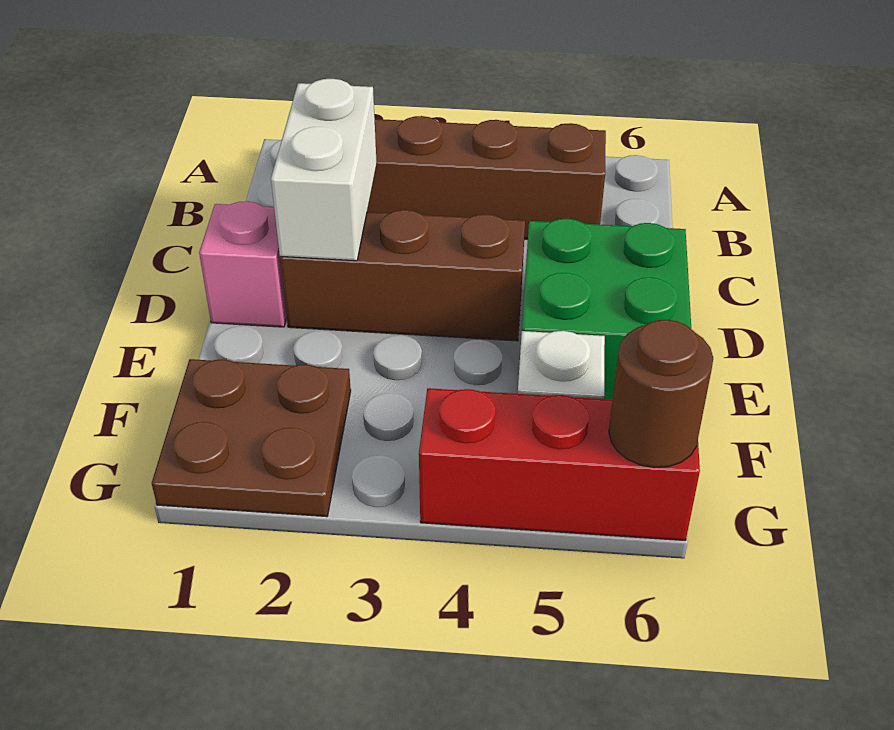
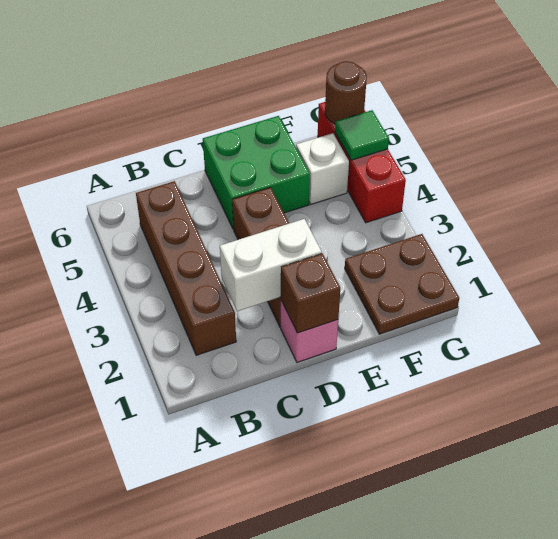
none -> brown brick D1 level 2
none -> green tile G5 level 2

